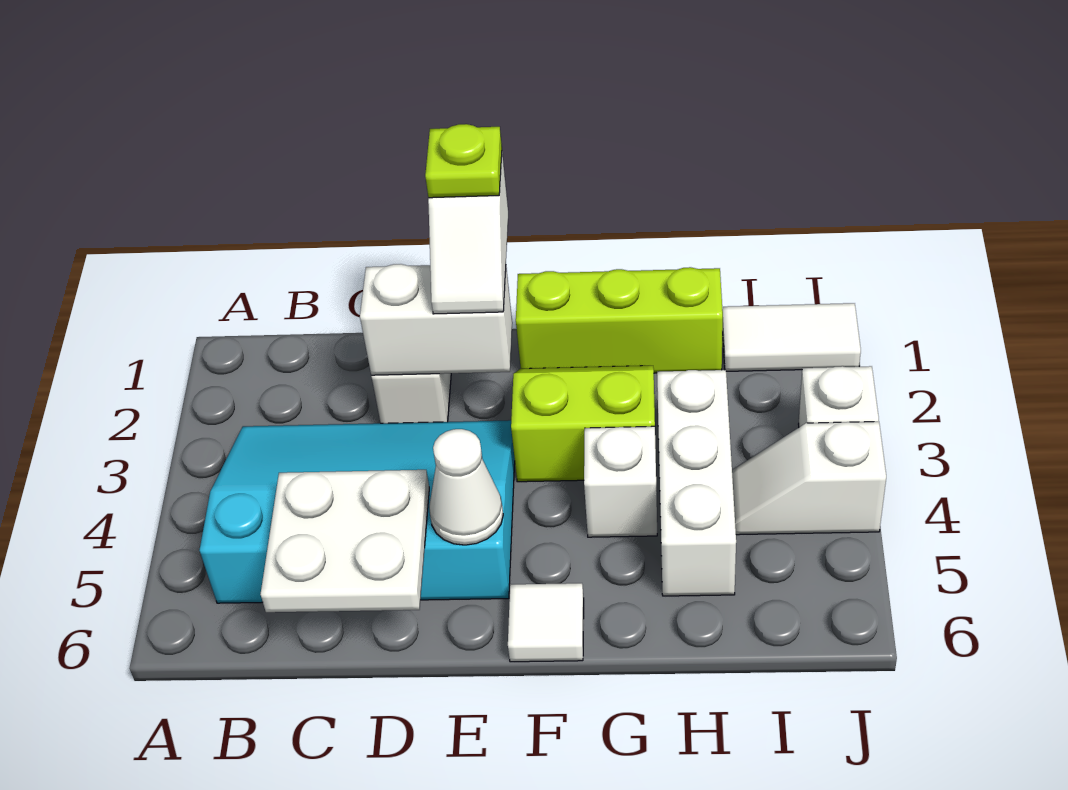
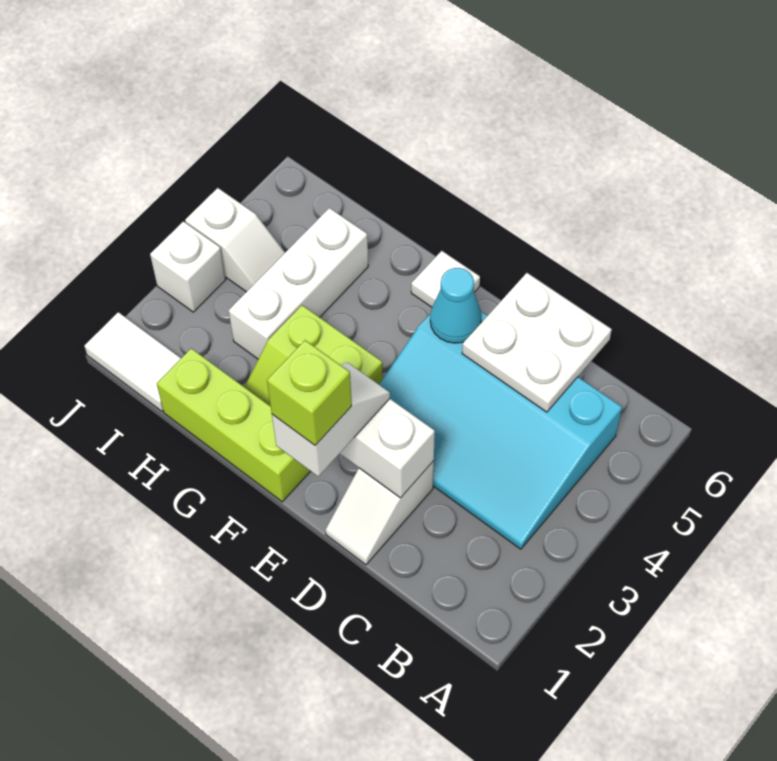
lime plate E1 level 4 -> lime brick E1 level 4
white cone E5 level 2 -> cyan cone E5 level 2
white brick G4 level 1 -> none

